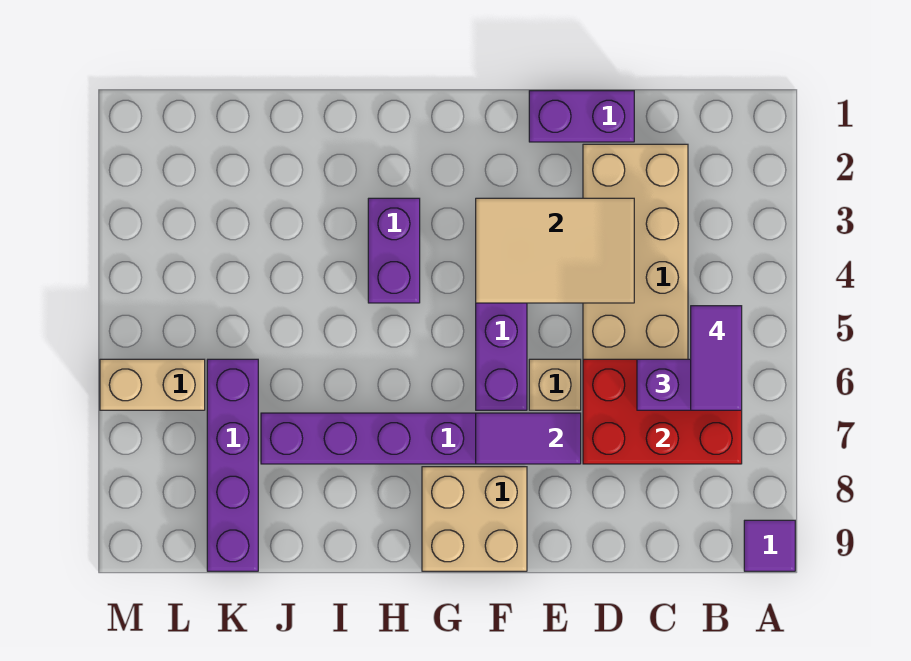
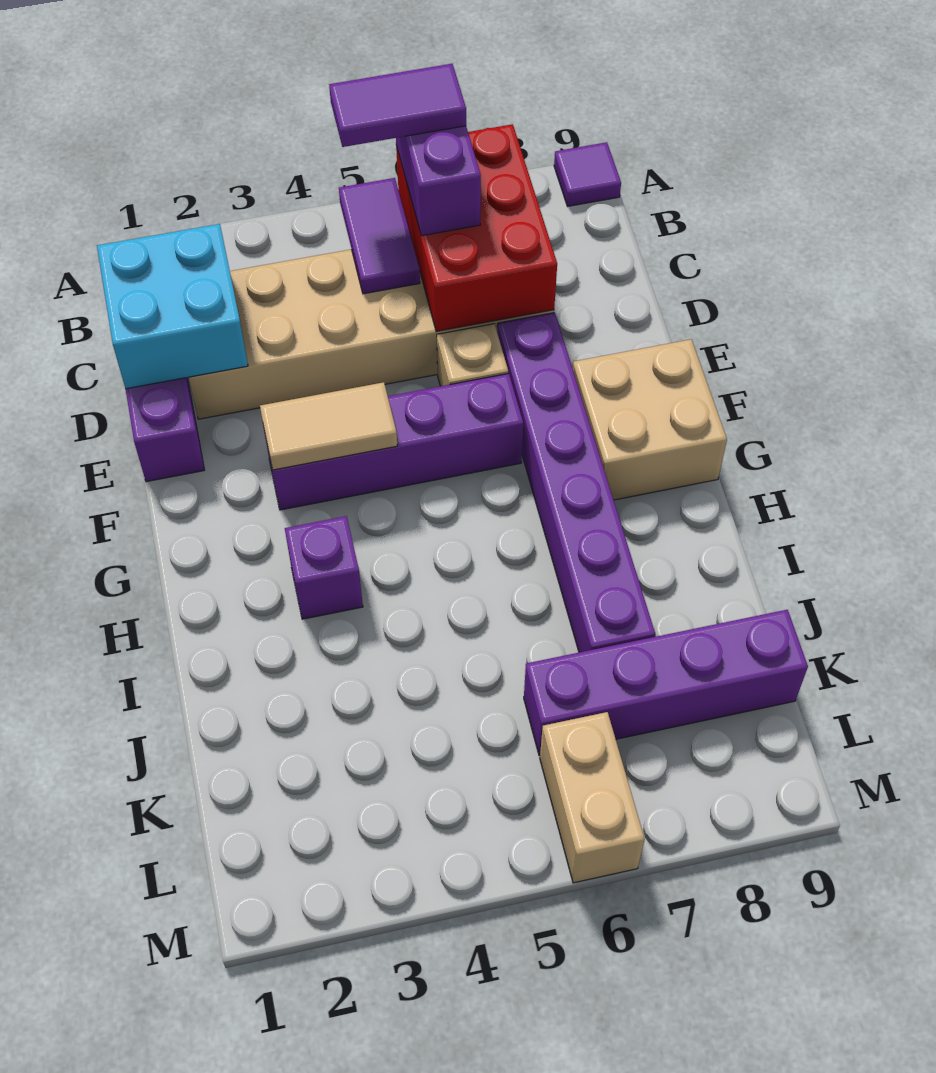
none -> cyan brick C1:D2 level 2
tan tile D3:F4 level 2 -> tan tile F3:F4 level 2
purple tile E7:F7 level 2 -> purple tile B5:C5 level 2
purple brick H3:H4 level 1 -> purple brick H3 level 1

